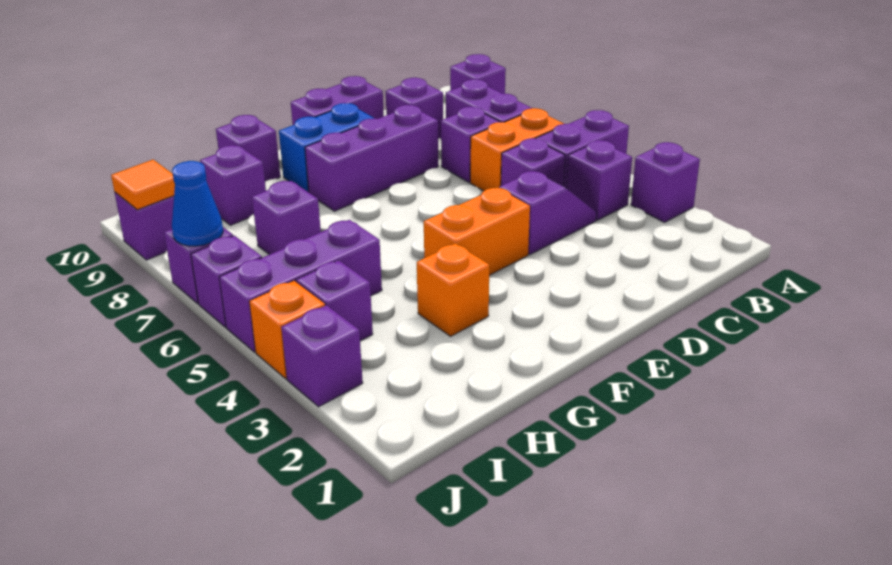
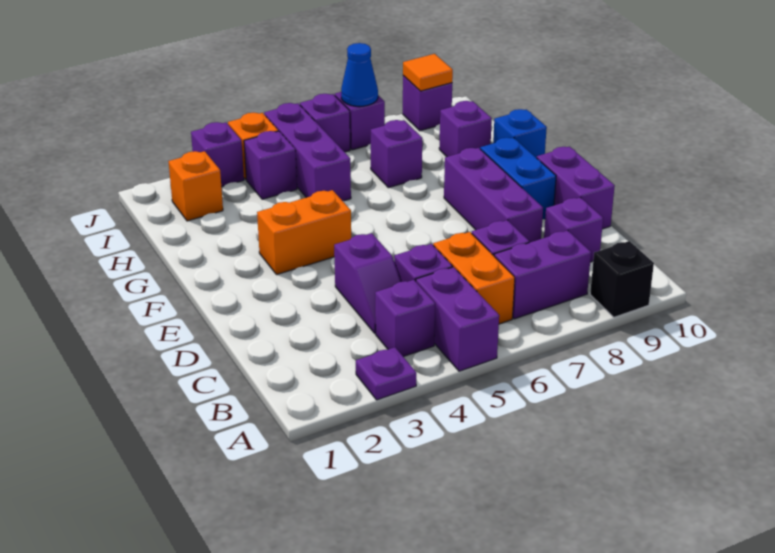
purple brick A3 level 1 -> purple plate A3 level 1
purple brick A9 level 1 -> black brick A9 level 1
orange brick E4:F4 level 1 -> orange brick F3:F4 level 1
orange brick G3 level 1 -> orange brick I2 level 1
purple brick G10 level 1 -> blue brick G10 level 1

